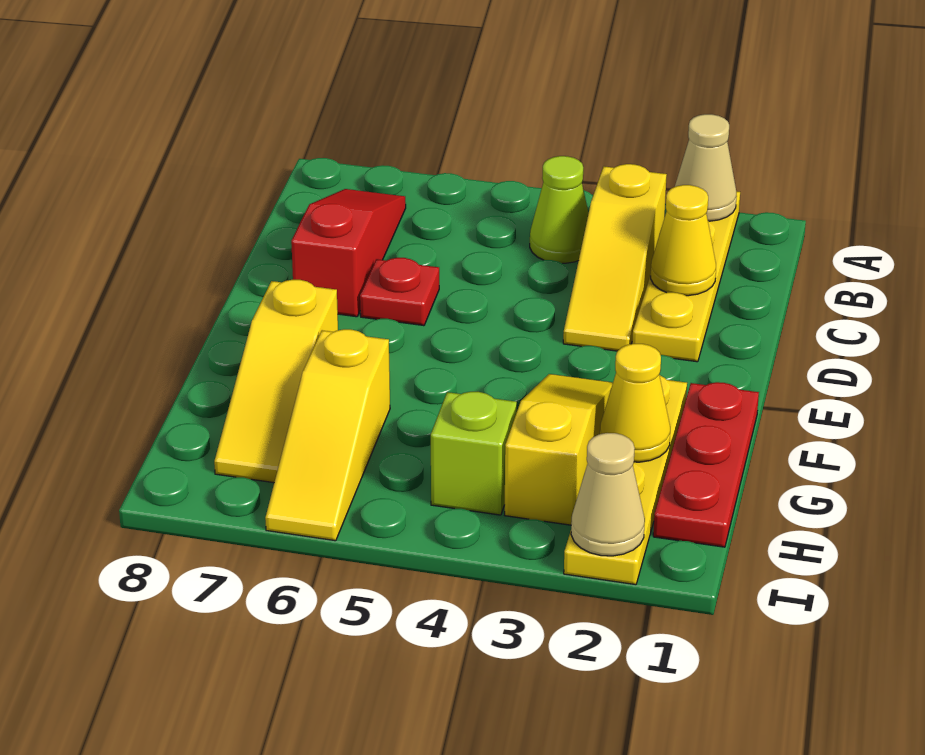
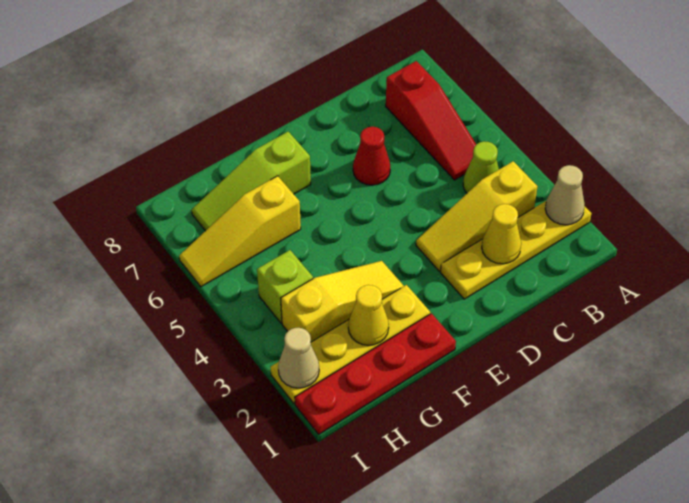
red slope B7:D7 level 1 top D -> red slope B5:B7 level 1 top 7
red plate D6 level 1 -> red cone D6 level 1
red plate F1:H1 level 1 -> red plate F1:I1 level 1
yellow slope F7:H7 level 1 top F -> lime slope F7:H7 level 1 top F

